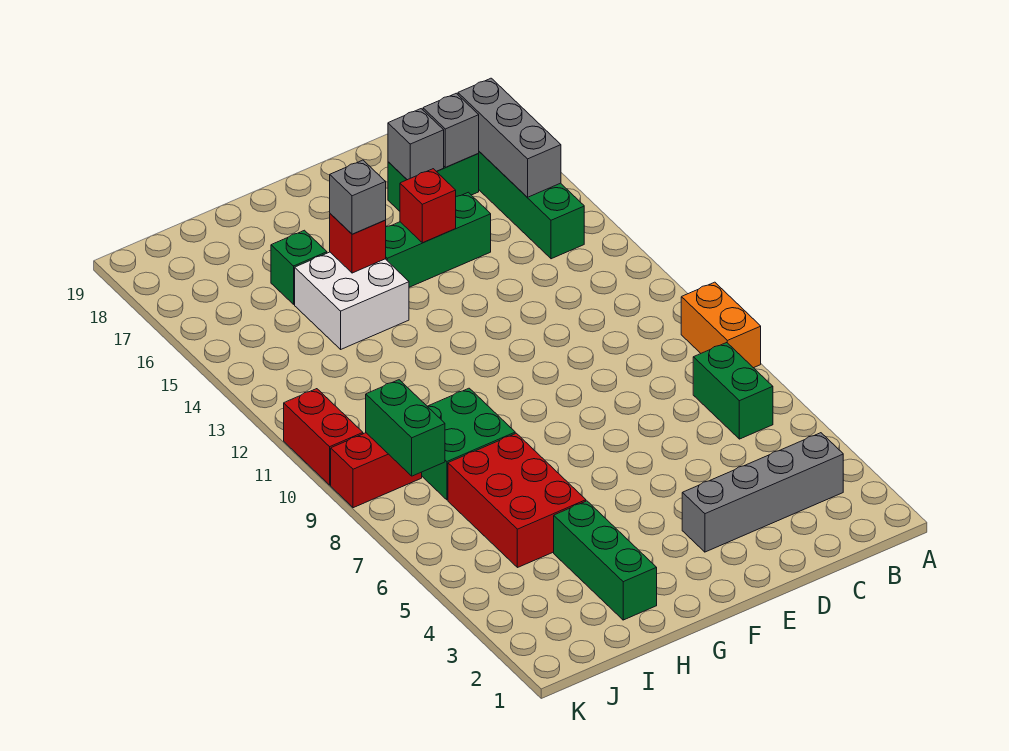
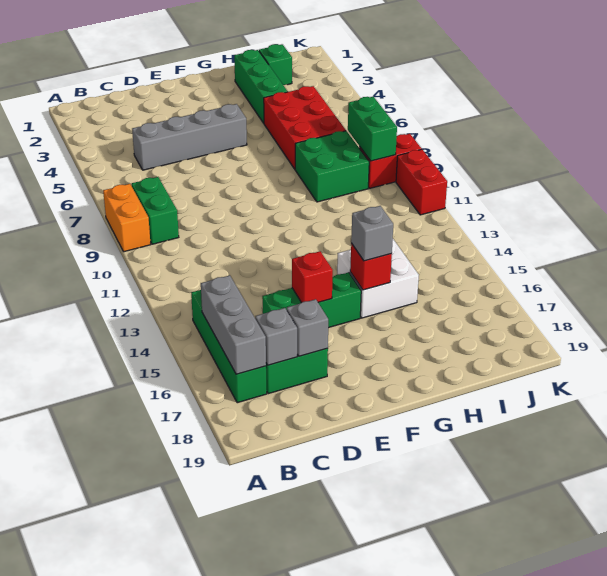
grey brick B3:E3 level 1 -> grey brick C5:F5 level 1
green brick B6:B7 level 1 -> green brick B8:B9 level 1
green brick H16 level 1 -> green brick I2 level 1

